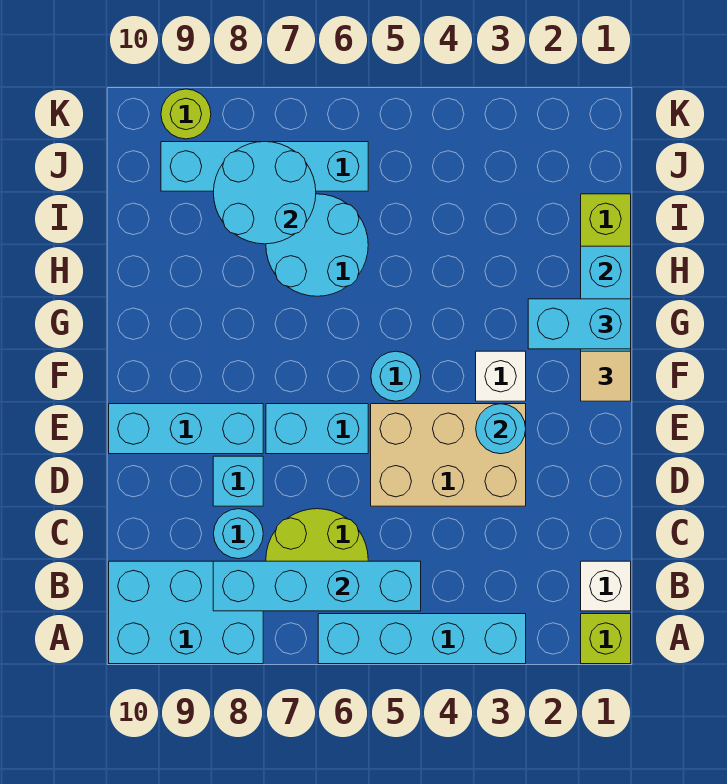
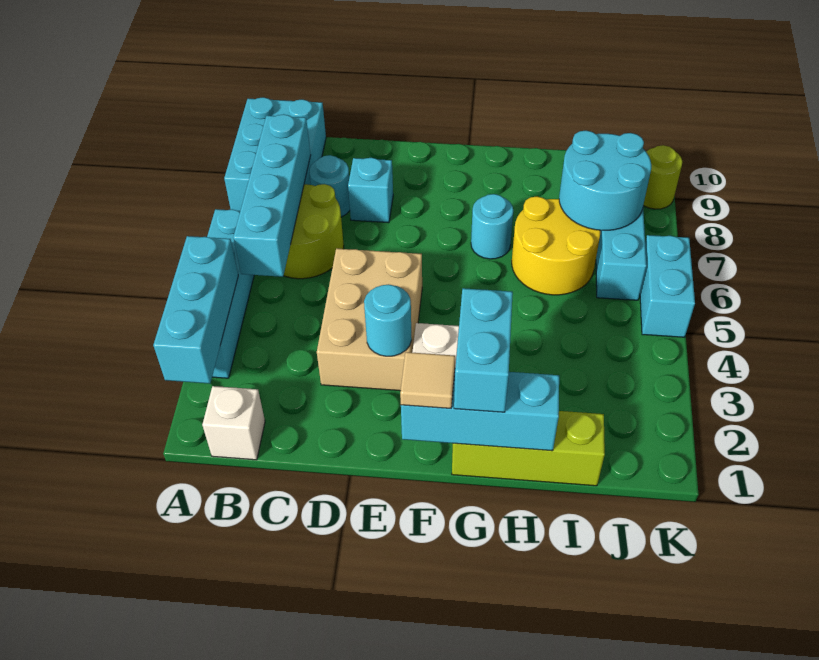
lime brick A1 level 1 -> none
cyan brick E6:E7 level 1 -> cyan brick K5:K6 level 1
cyan brick E8:E10 level 1 -> cyan brick A2:A4 level 2
cyan round brick F5 level 1 -> cyan round brick G7 level 1
cyan round brick H6:I7 level 1 -> yellow round brick H6:I7 level 1

